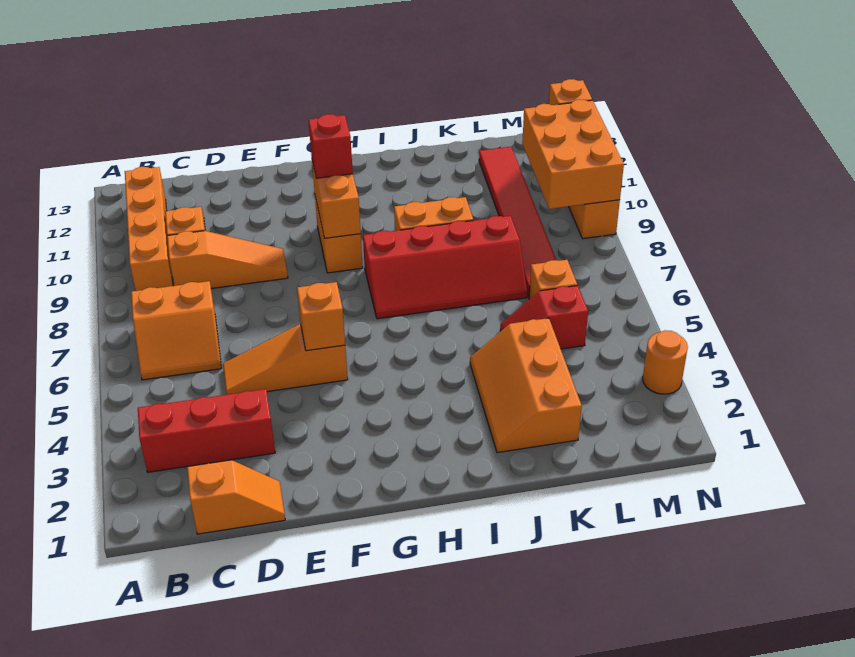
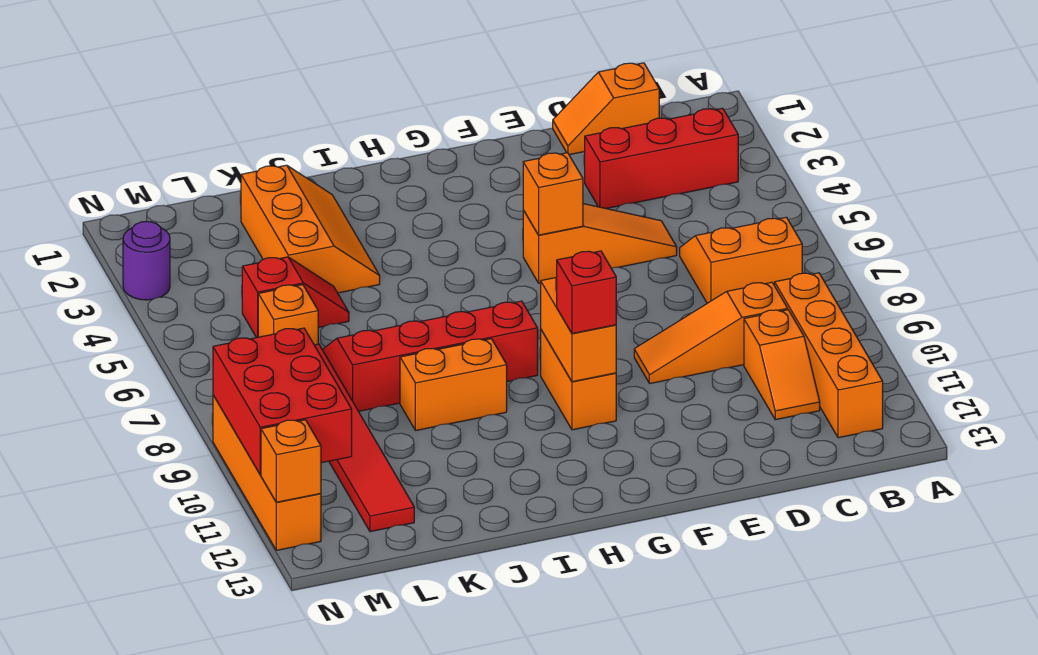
orange brick M9:N11 level 2 -> red brick M9:N11 level 2
orange round brick N3 level 1 -> purple round brick N3 level 1

